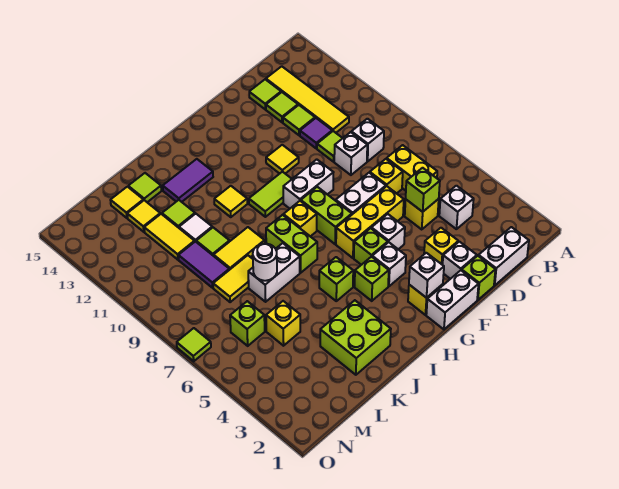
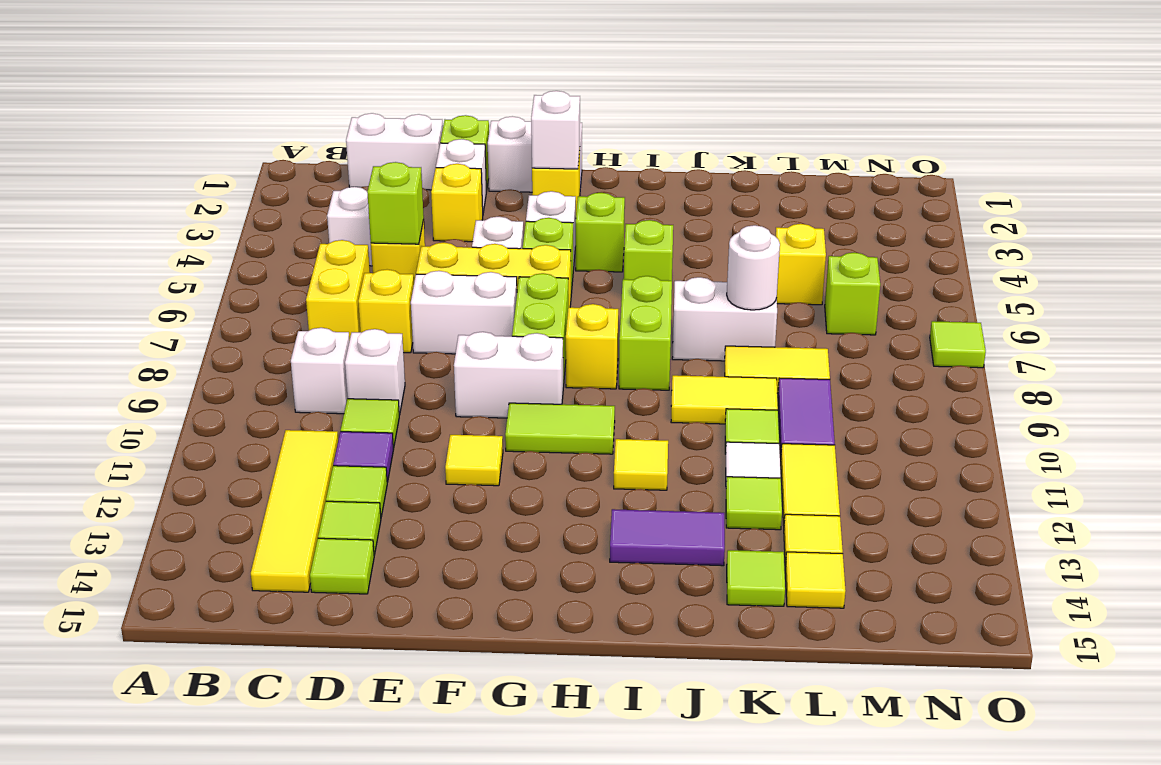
lime brick J2:K3 level 1 -> none

